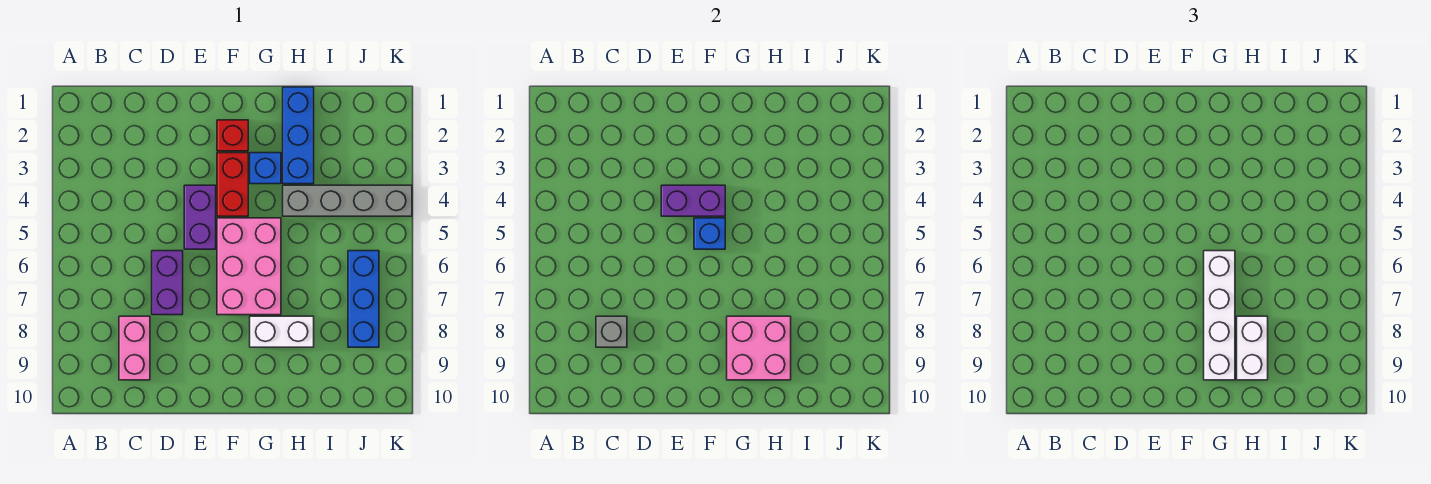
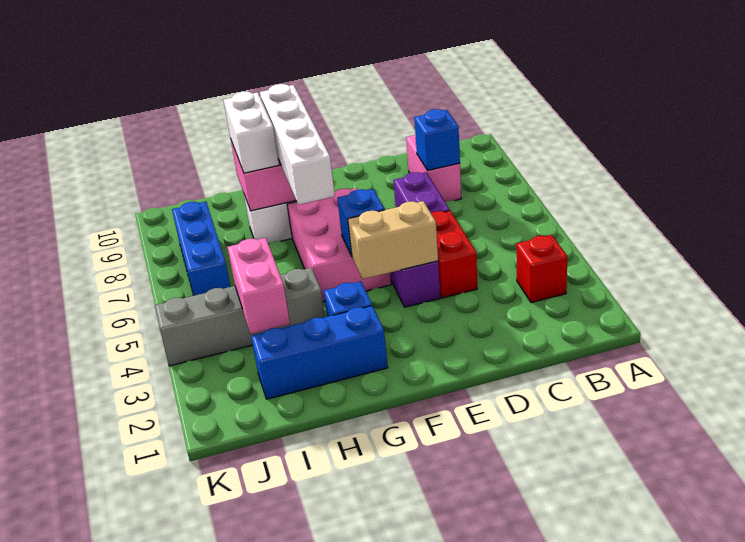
grey brick C8 level 2 -> blue brick C8 level 2
purple brick E4:F4 level 2 -> tan brick E4:F4 level 2
red brick F2 level 1 -> red brick B3 level 1
red brick F3:F4 level 1 -> red brick D4:D5 level 1
blue brick H1:H3 level 1 -> blue brick G2:I2 level 1
none -> pink brick I3:I4 level 2

